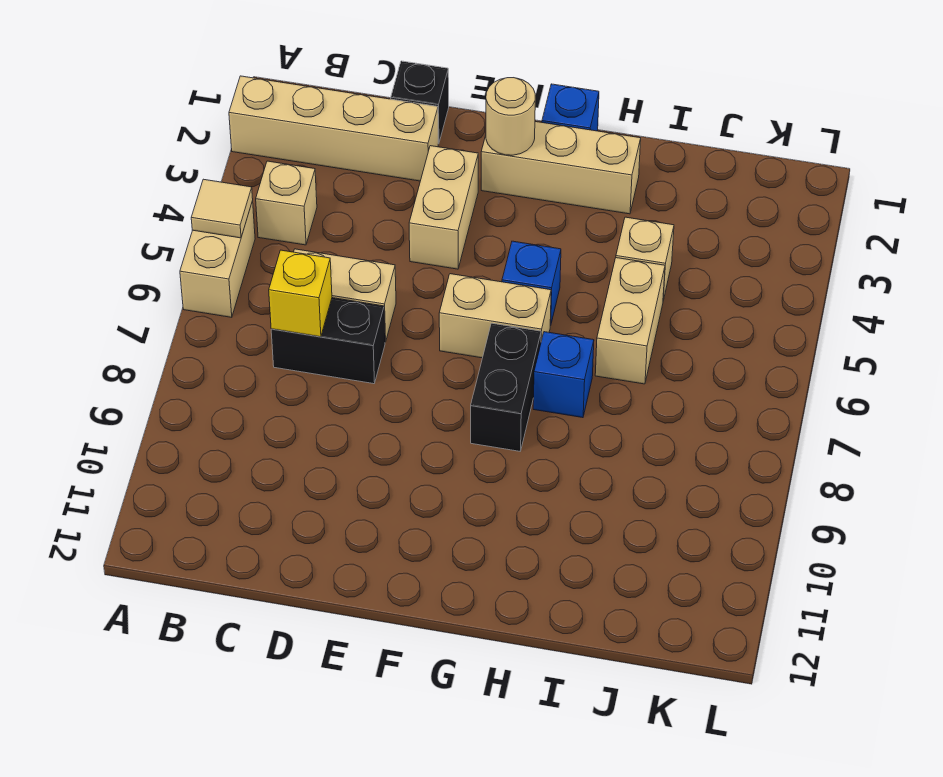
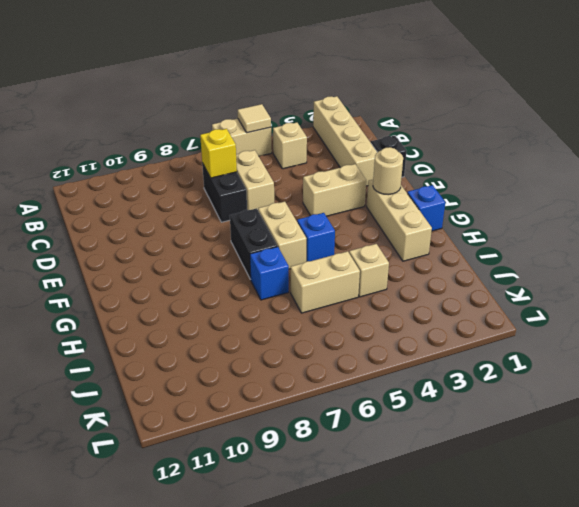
black brick G7:G8 level 1 -> black brick F7:G7 level 1

